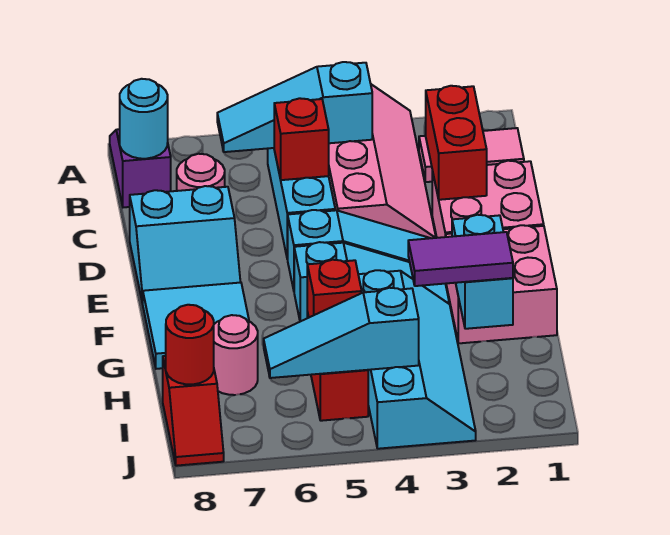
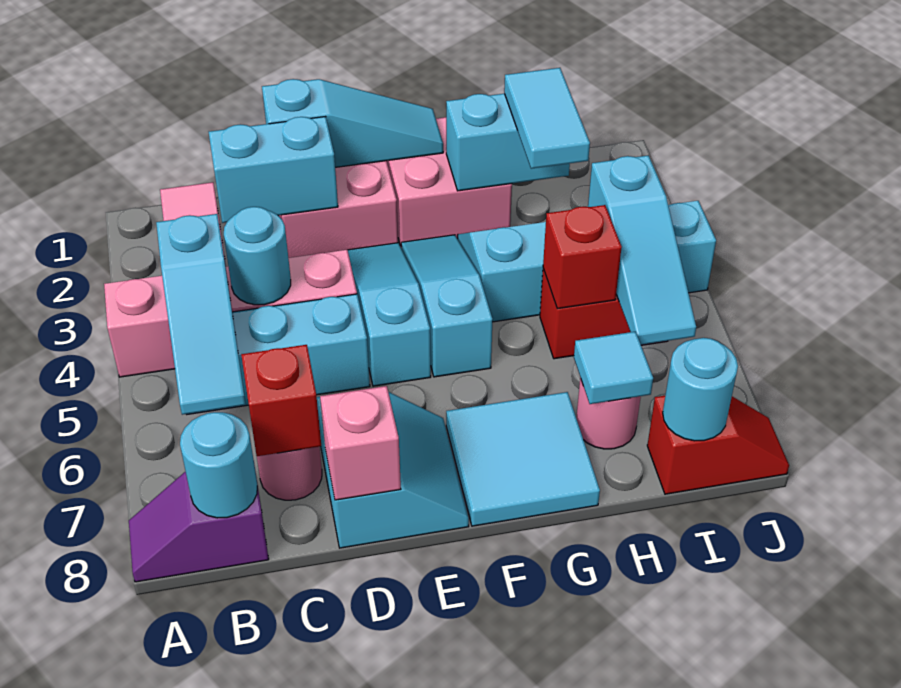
red brick C2:D2 level 2 -> cyan brick C2:D2 level 2
none -> cyan round brick C4 level 2
red brick C5 level 2 -> red brick C7 level 2
none -> cyan slope D1:F1 level 2 top D
none -> pink brick D8 level 2
purple tile H2:H3 level 3 -> cyan tile H2:H3 level 3
none -> cyan tile H7 level 2
red round brick I8 level 2 -> cyan round brick I8 level 2

